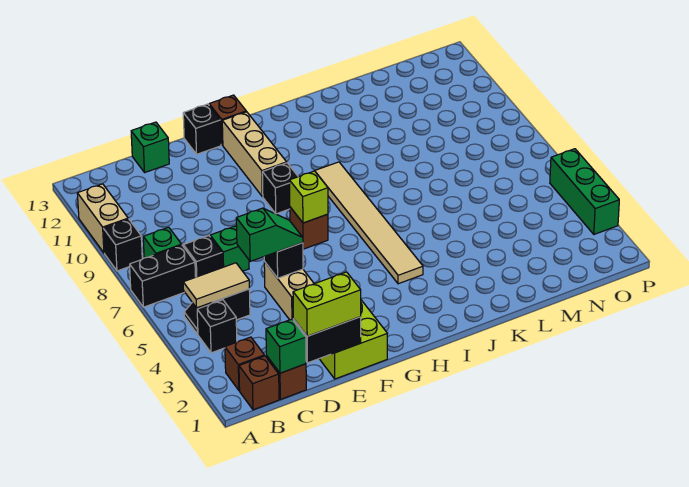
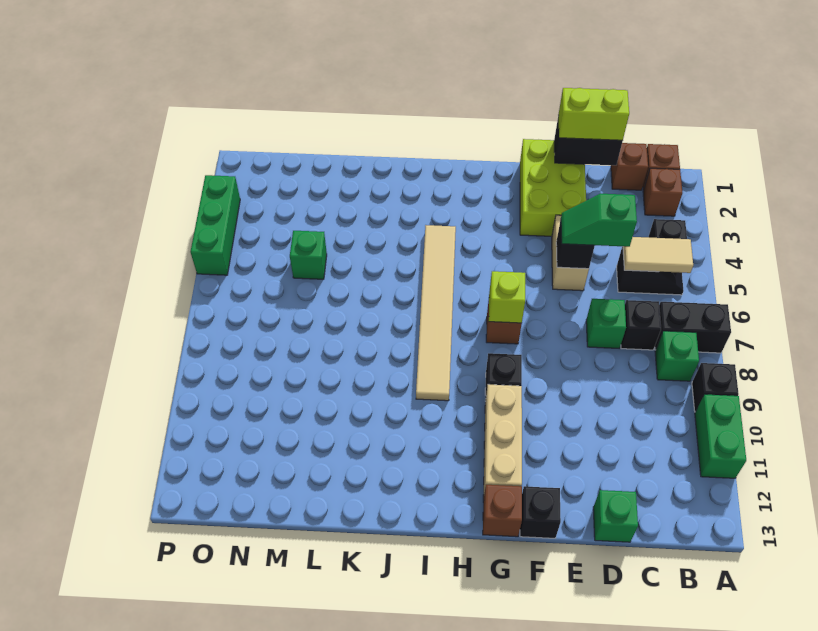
tan brick A10:A11 level 1 -> green brick A10:A11 level 1
green brick C1 level 2 -> green brick M5 level 1

